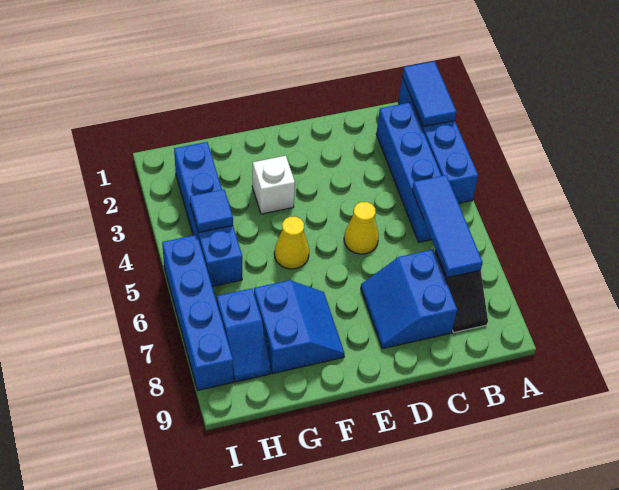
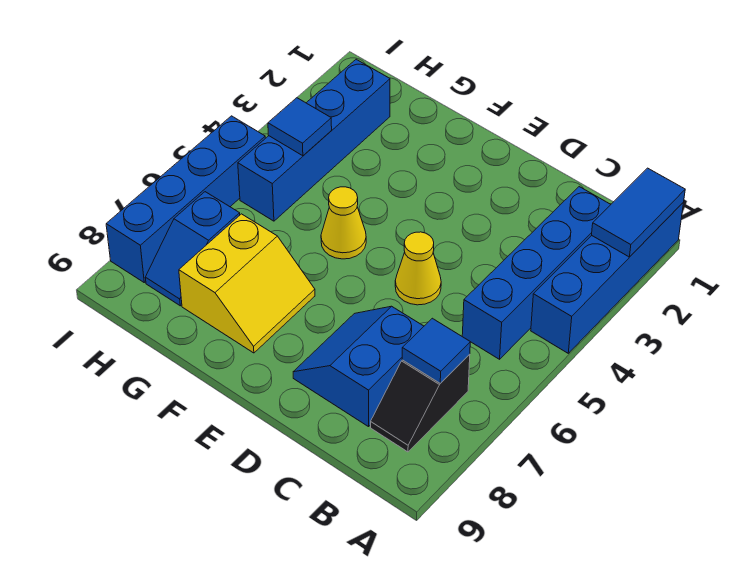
blue tile B5:B7 level 2 -> blue tile B7 level 2
white brick F3 level 1 -> none
blue slope F7:G8 level 1 top G -> yellow slope F7:G8 level 1 top G

